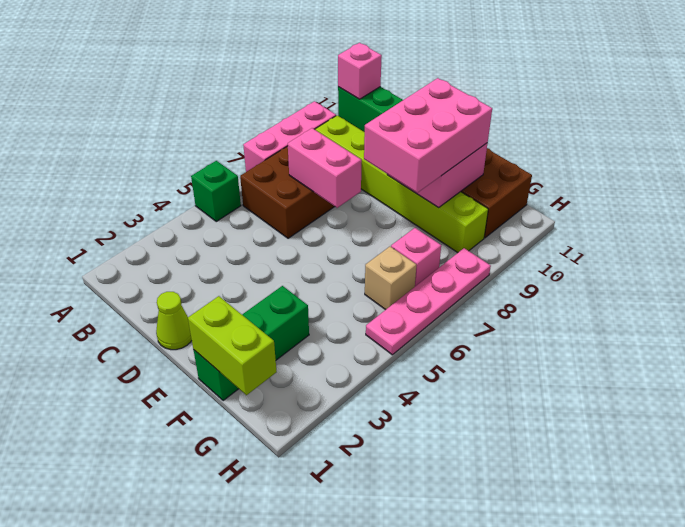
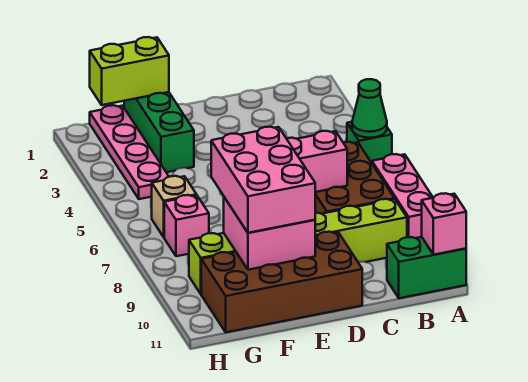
none -> green cone A5 level 2
lime cone D1 level 1 -> none
pink plate H5:H8 level 1 -> pink plate G1:G4 level 1

